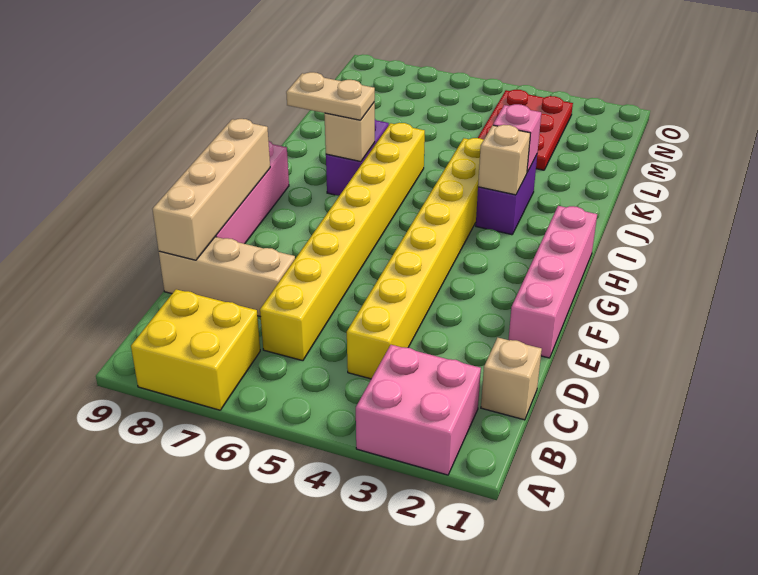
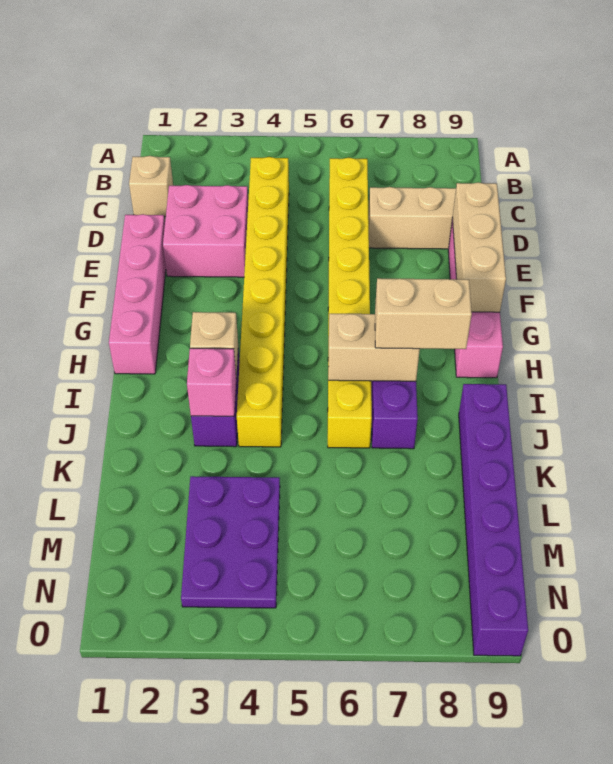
pink brick A2:B3 level 1 -> pink brick D2:E3 level 1
yellow brick A7:B8 level 1 -> none
tan brick D9:G9 level 2 -> tan brick E9:G9 level 2
tan brick I7 level 2 -> tan brick I6:I7 level 2
tan plate I7:I8 level 3 -> tan brick I7:I8 level 3
none -> purple brick J9:O9 level 1
red plate L3:N4 level 1 -> purple plate L3:N4 level 1

